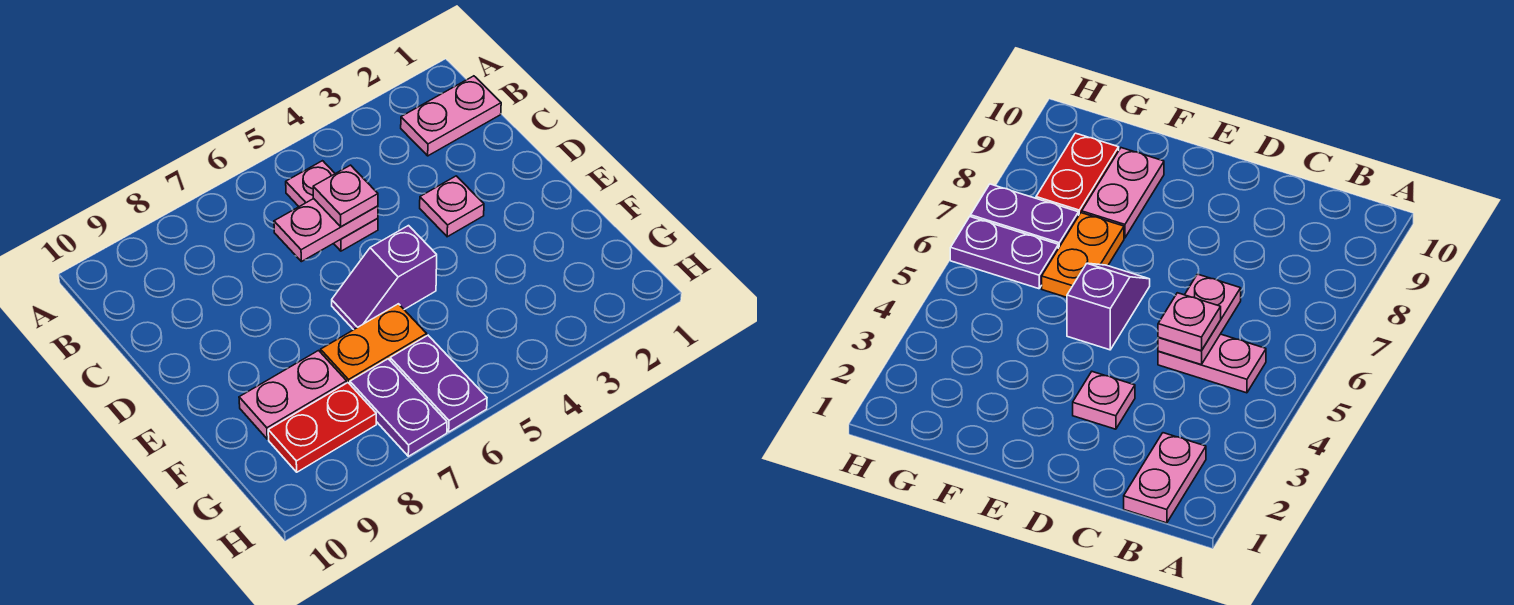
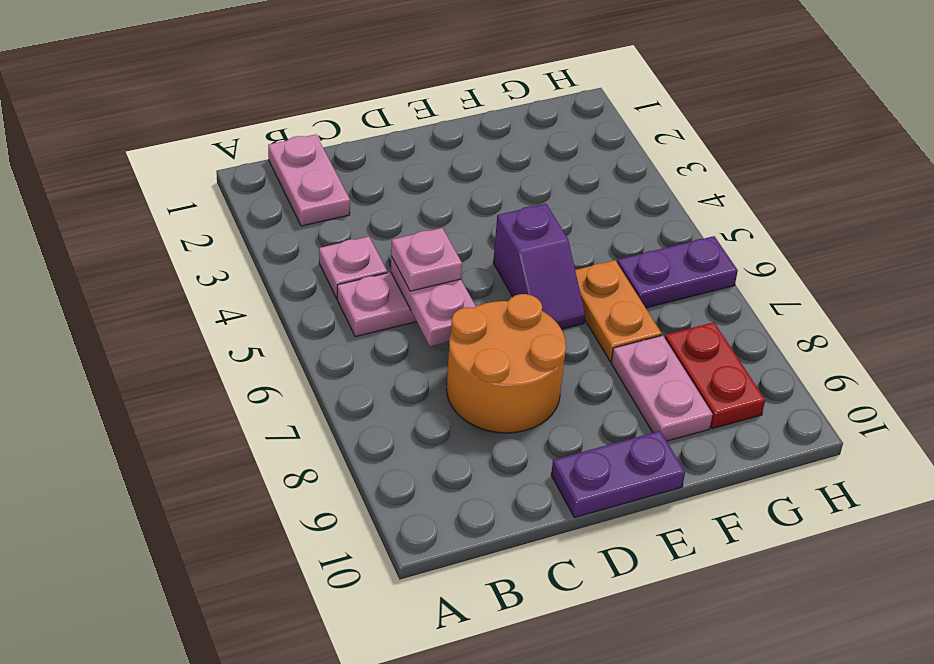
none -> orange round brick C7:D8 level 1
pink plate D3 level 1 -> pink plate B4 level 1
purple plate G7:H7 level 1 -> purple plate D10:E10 level 1

